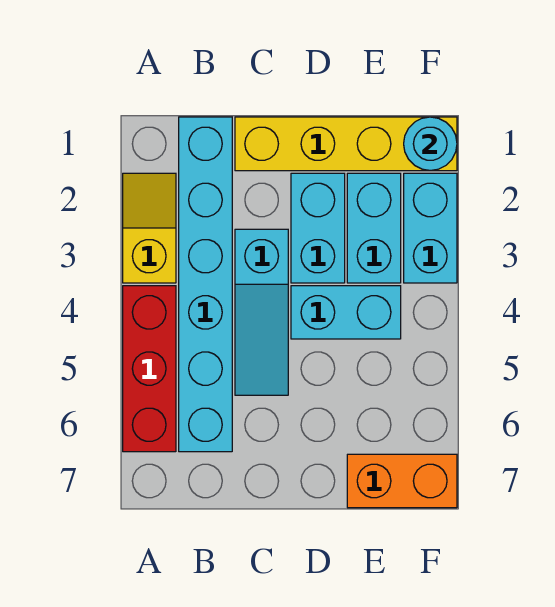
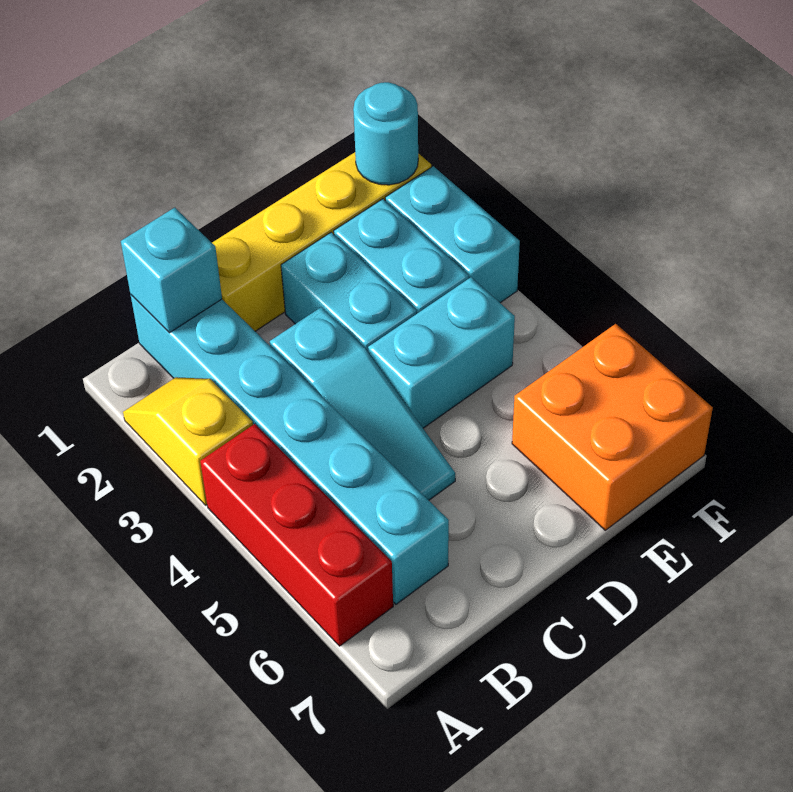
none -> cyan brick B1 level 2
orange brick E7:F7 level 1 -> orange brick E6:F7 level 1

